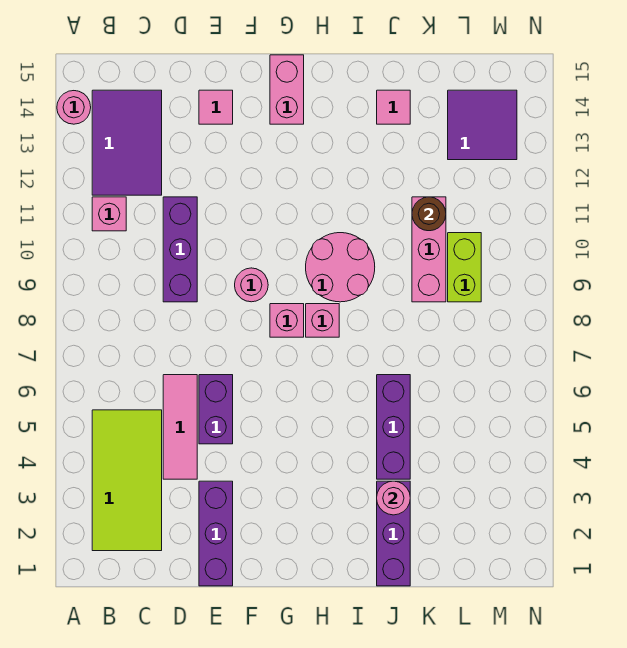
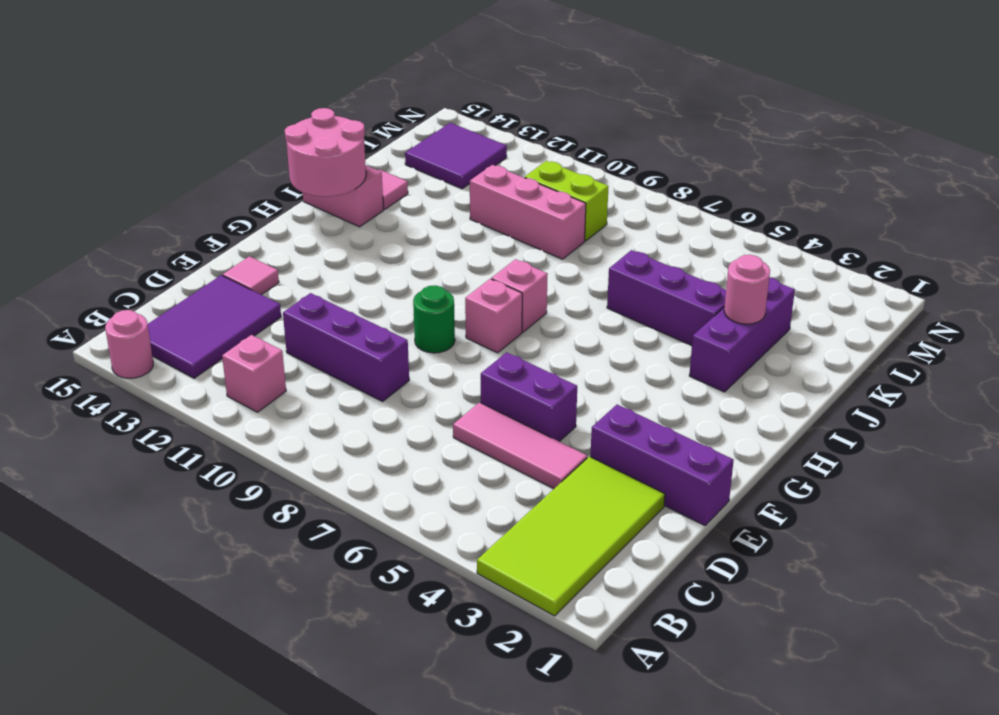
lime tile B2:C5 level 1 -> lime tile A2:D3 level 1
purple tile B12:C14 level 1 -> purple tile B13:D14 level 1
pink round brick F9 level 1 -> green round brick F9 level 1
pink brick G14:G15 level 1 -> pink brick I14:I15 level 1
pink round brick H9:I10 level 1 -> pink round brick H14:I15 level 2
purple brick J1:J3 level 1 -> purple brick I3:K3 level 1
brown round brick K11 level 2 -> none

